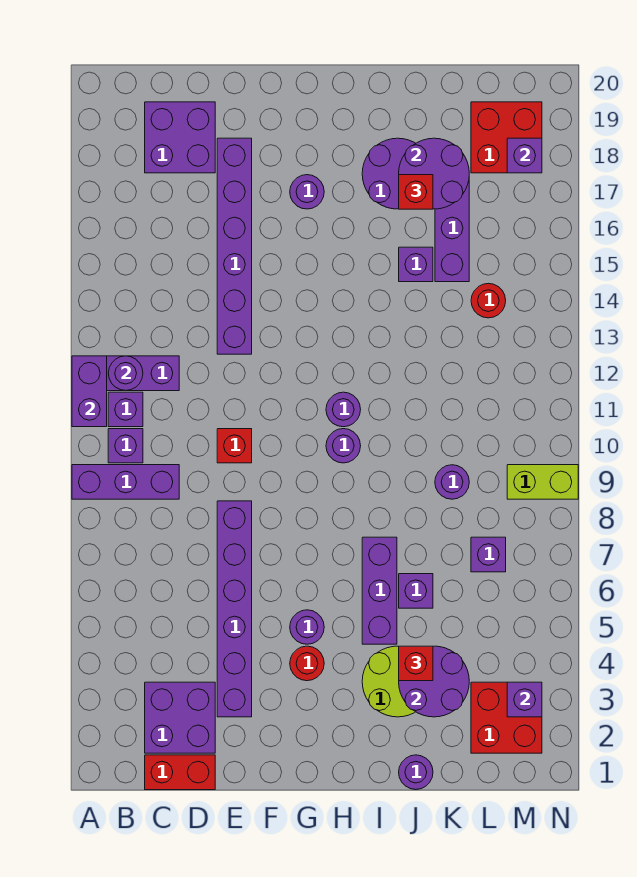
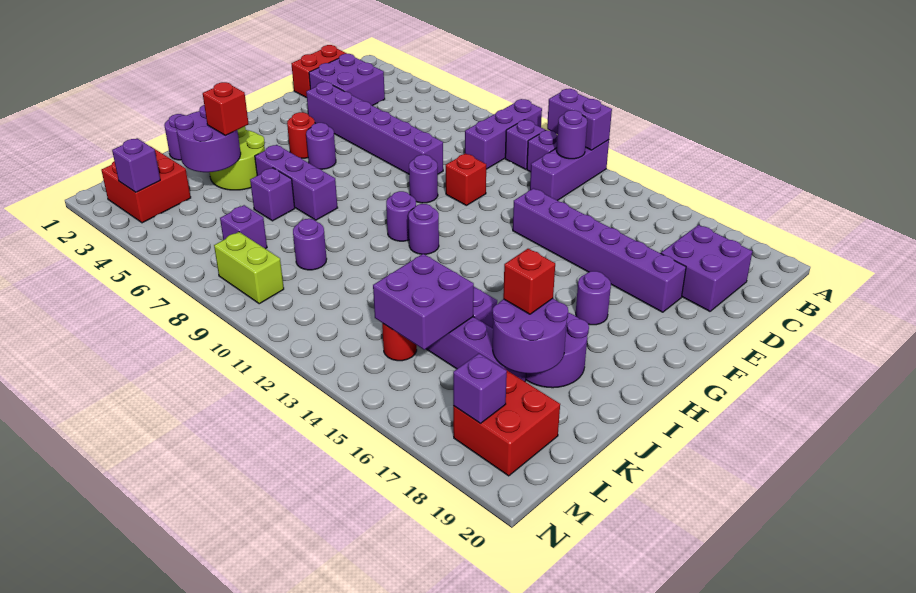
none -> purple round brick F9 level 1
none -> purple brick K14:L15 level 2
lime brick M9:N9 level 1 -> lime brick M8:M9 level 1

